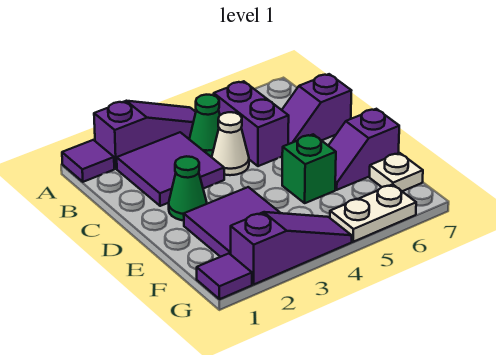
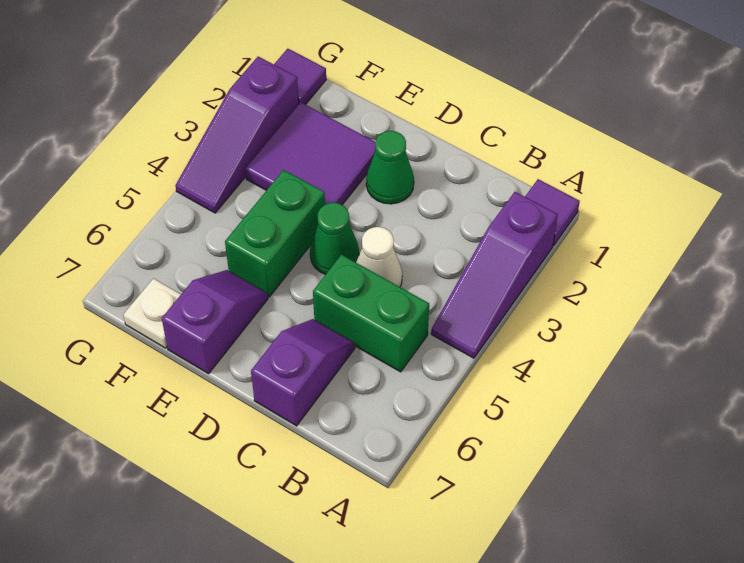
purple tile B2:C3 level 1 -> none
green cone B4 level 1 -> green cone D4 level 1
purple brick B5:C5 level 1 -> green brick B5:C5 level 1
green brick E5 level 1 -> green brick E4:E5 level 1
white plate G5:G6 level 1 -> none

